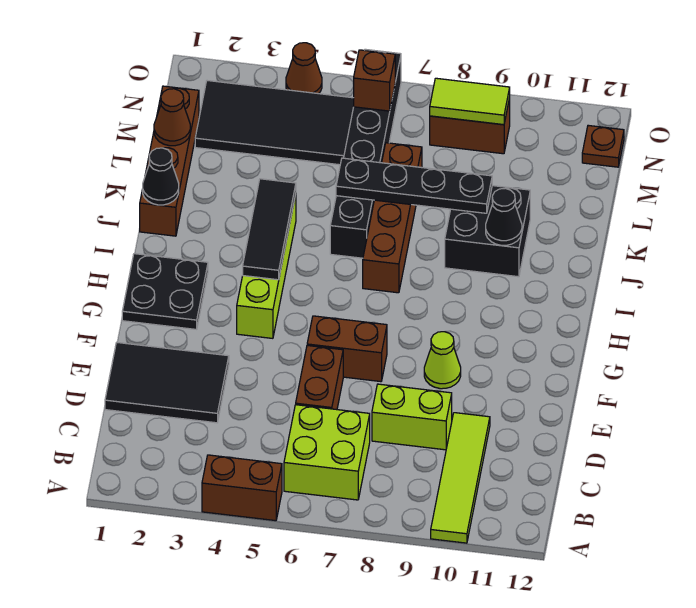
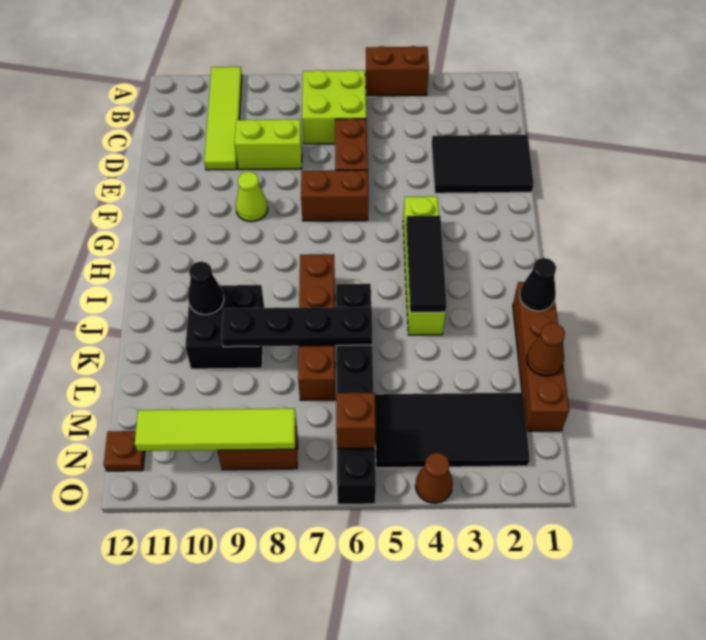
black plate G1:H2 level 1 -> none
lime tile N8:N9 level 2 -> lime tile N8:N11 level 2

